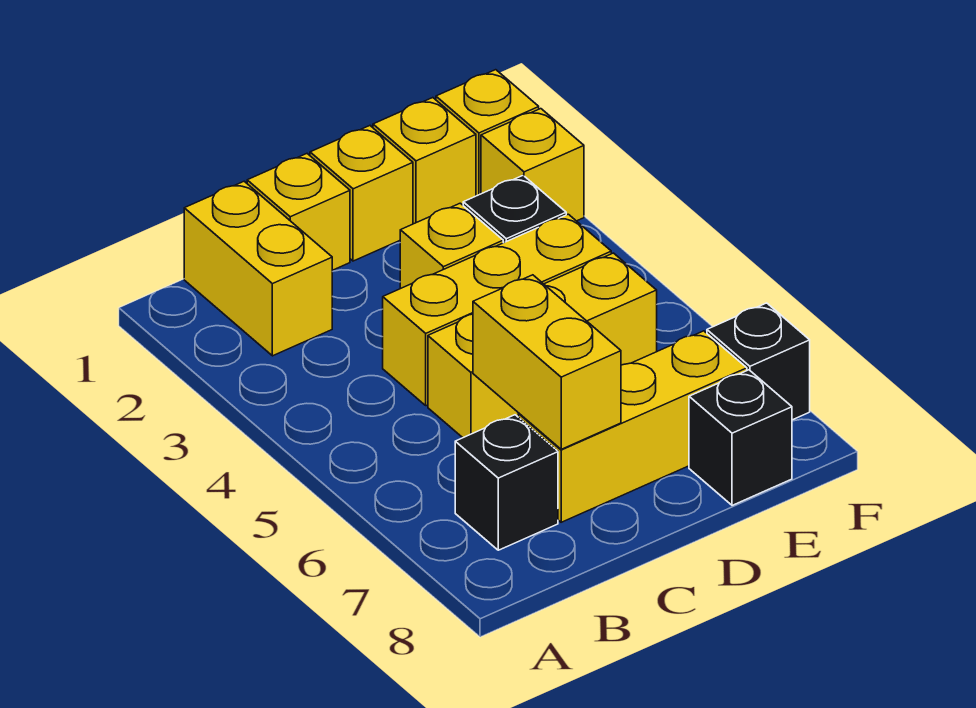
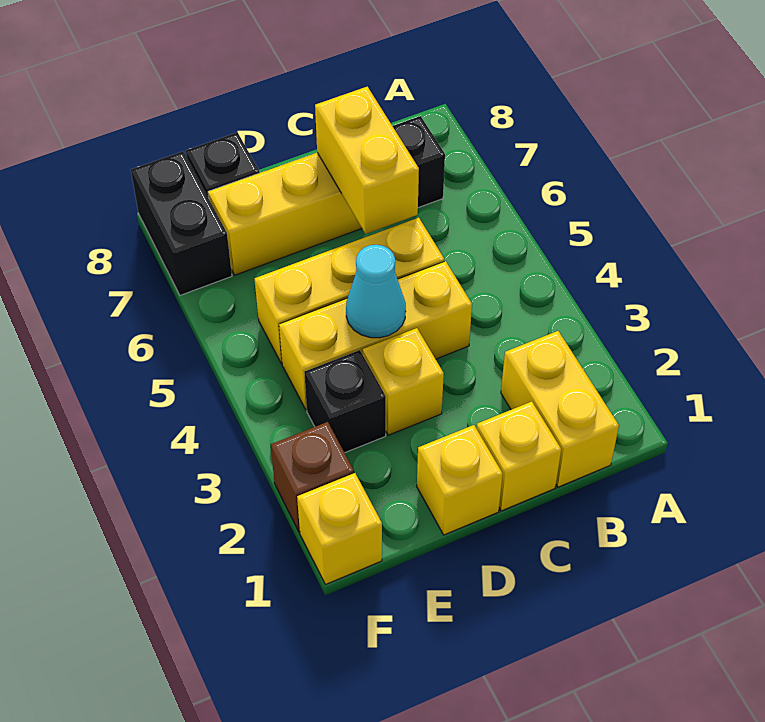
none -> cyan cone D4 level 2
yellow brick E1 level 1 -> none
yellow brick F2 level 1 -> brown brick F2 level 1
black brick F7 level 1 -> black brick F7:F8 level 1

